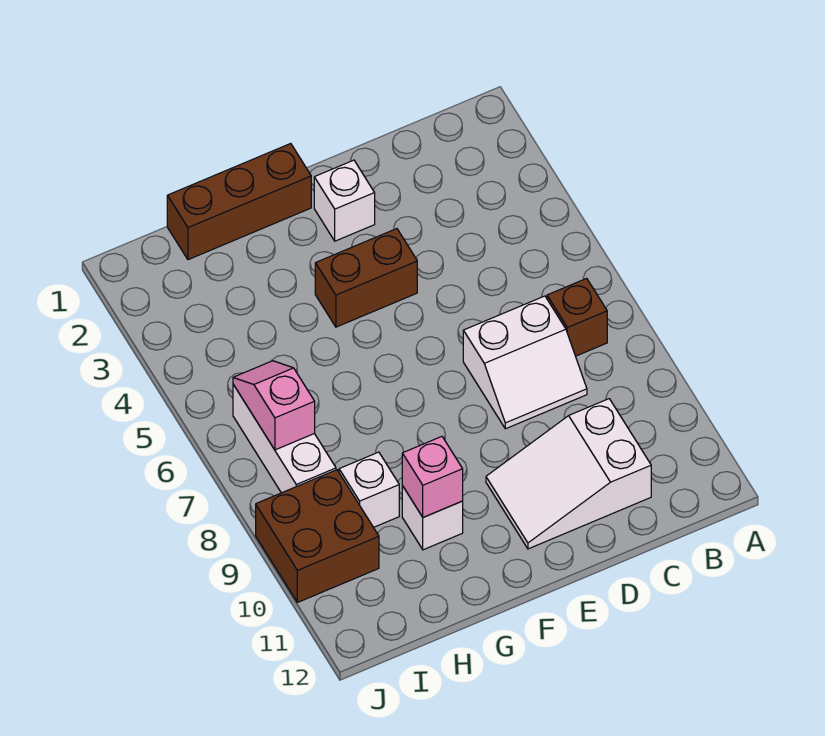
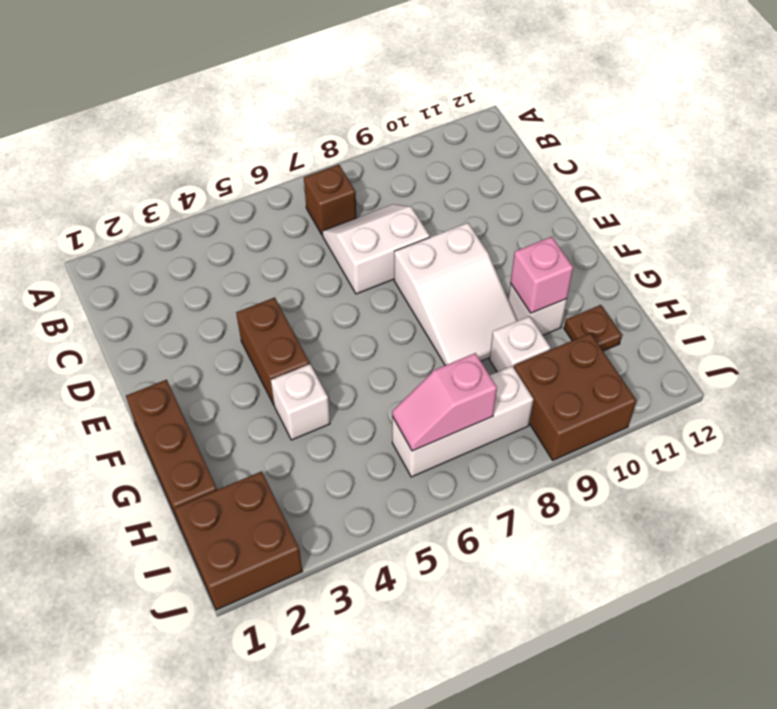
white slope C7:D8 level 1 top 7 -> white slope C7:D8 level 1 top D
white slope C10:E11 level 1 top C -> white slope E8:G9 level 1 top E
white brick E2 level 1 -> white brick G4 level 1
none -> brown plate H11 level 1
none -> brown brick I1:J2 level 1

